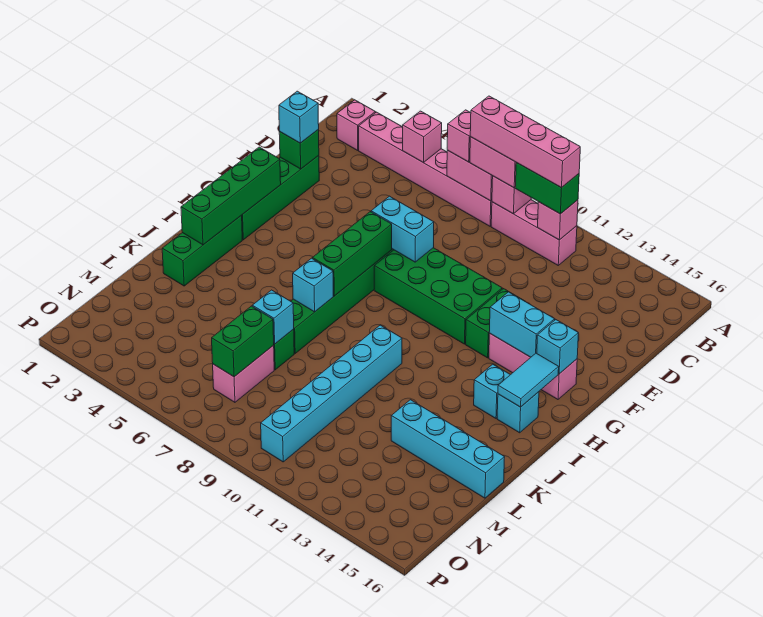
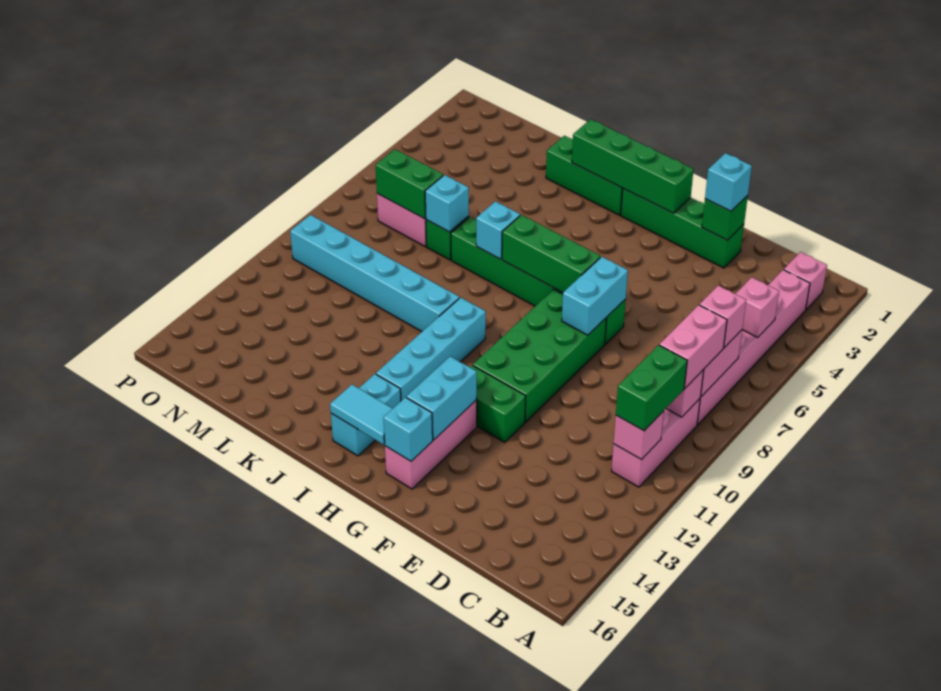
pink brick B8:B11 level 4 -> none
cyan brick L13:L16 level 1 -> cyan brick I10:I13 level 1

